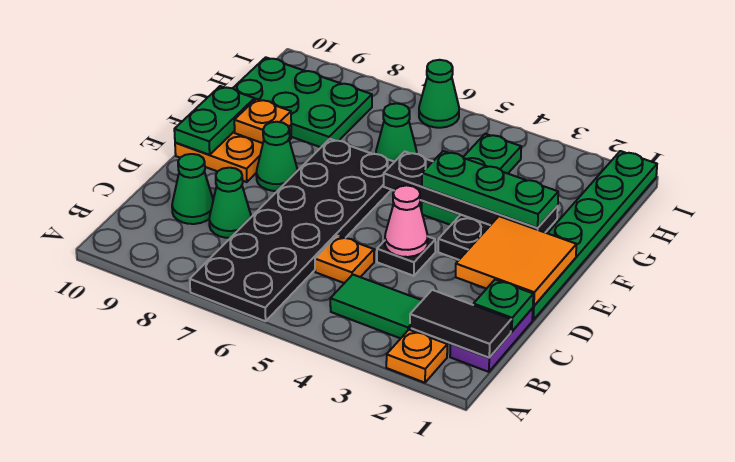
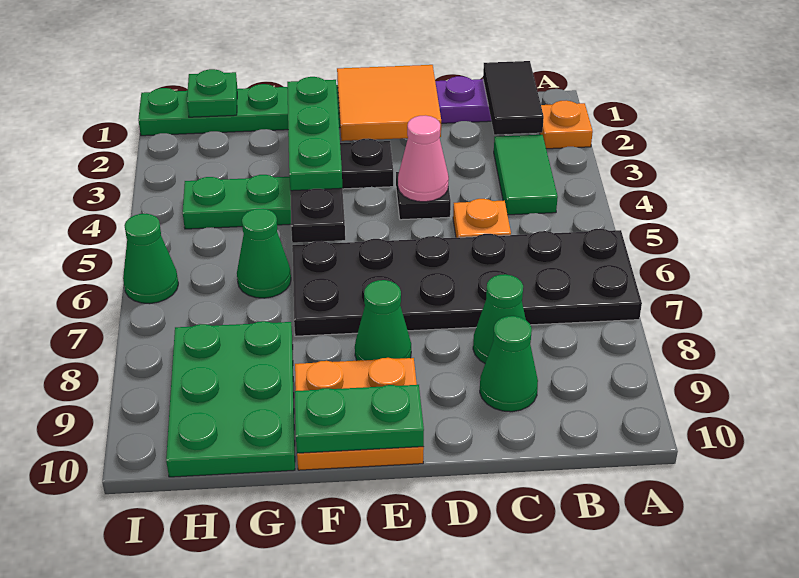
green plate C1 level 2 -> green plate H1 level 2
orange plate F9 level 2 -> none

